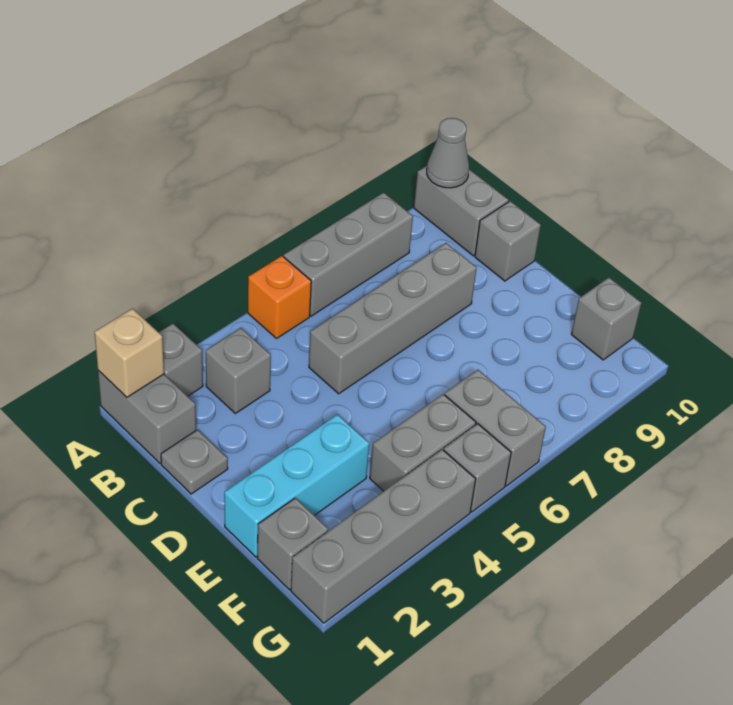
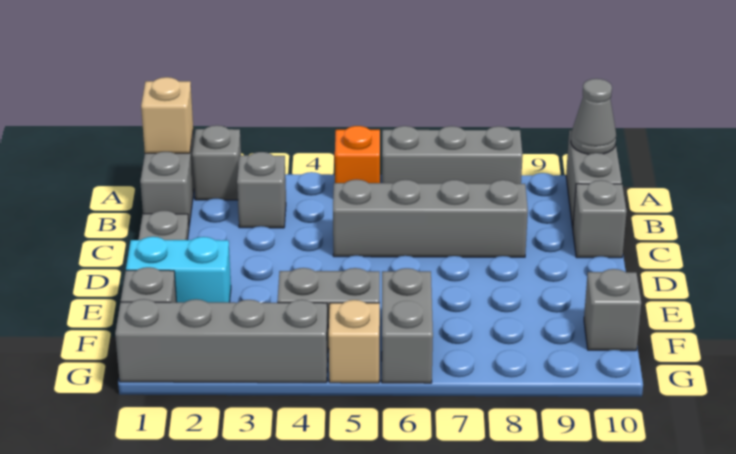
cyan brick E1:E3 level 1 -> cyan brick E1:E2 level 1
grey brick G5 level 1 -> tan brick G5 level 1

